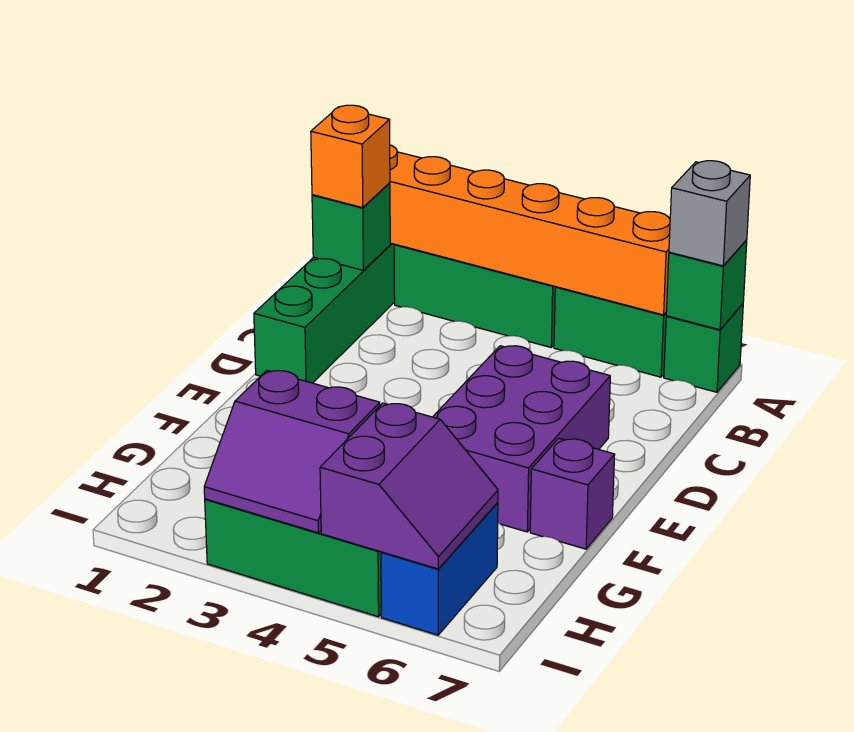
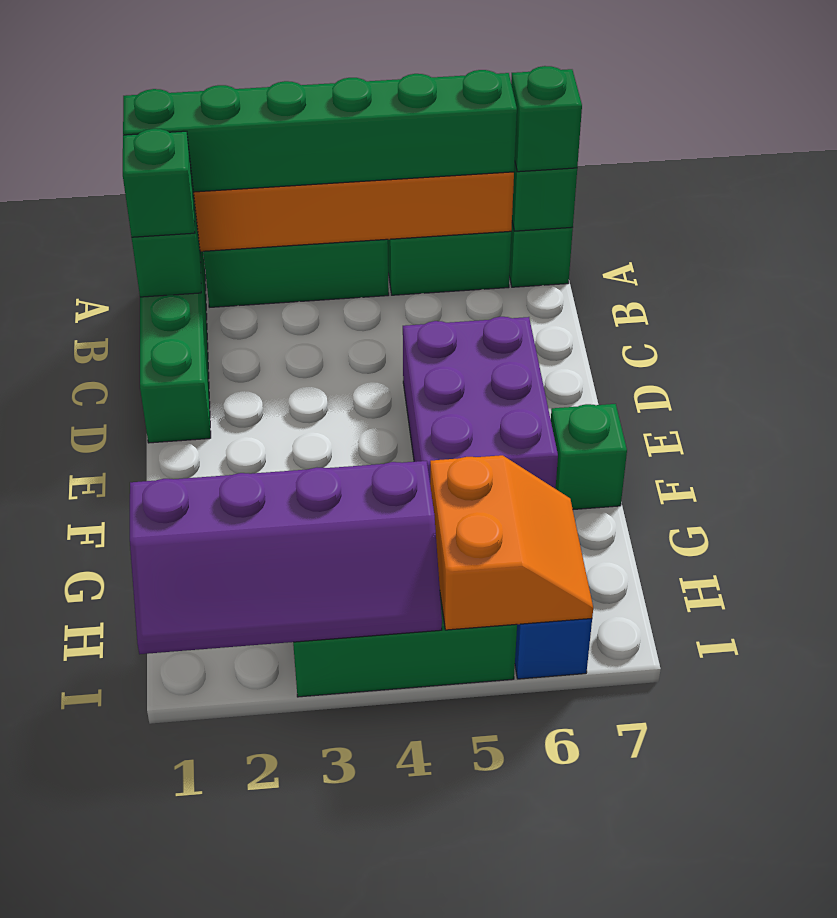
none -> green brick A1:A6 level 3
grey brick A7 level 3 -> green brick A7 level 3
orange brick B1 level 3 -> green brick B1 level 3
purple brick F7 level 1 -> green brick F7 level 1
purple slope H3:I4 level 2 top H -> purple slope H1:I4 level 2 top H
purple slope H5:I6 level 2 top 5 -> orange slope H5:I6 level 2 top 5

